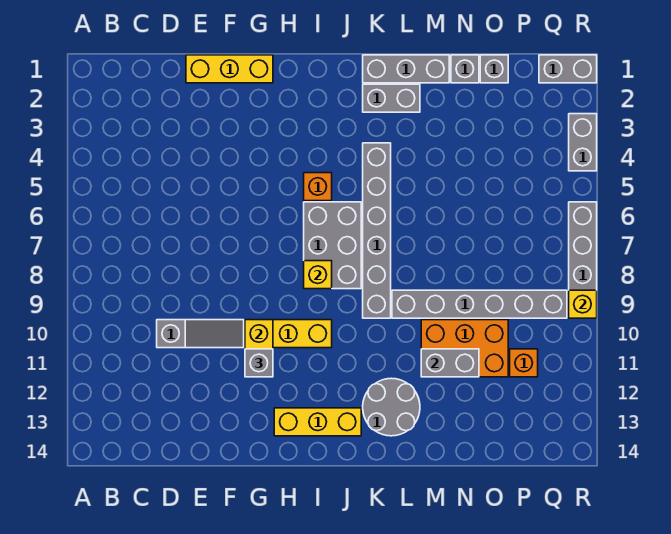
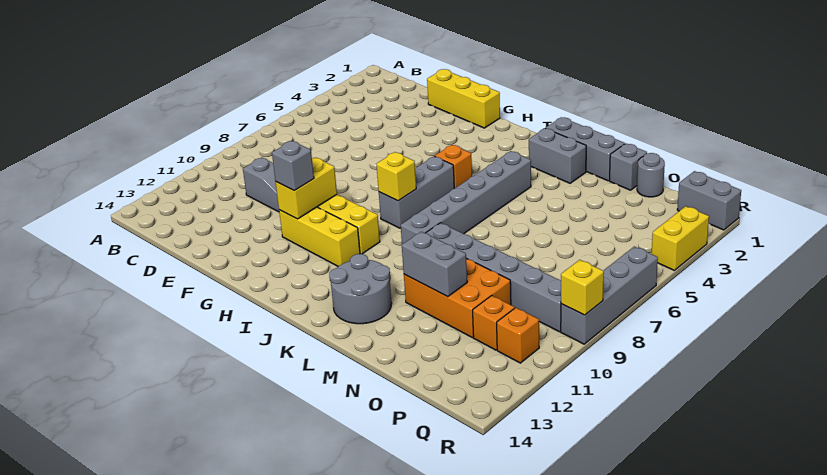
yellow brick H13:J13 level 1 -> yellow brick G11:I11 level 1
grey brick I6:J8 level 1 -> grey brick I6:I8 level 1
grey brick O1 level 1 -> grey round brick O1 level 1
none -> orange brick Q11 level 1
grey brick R3:R4 level 1 -> yellow brick R3:R4 level 1

